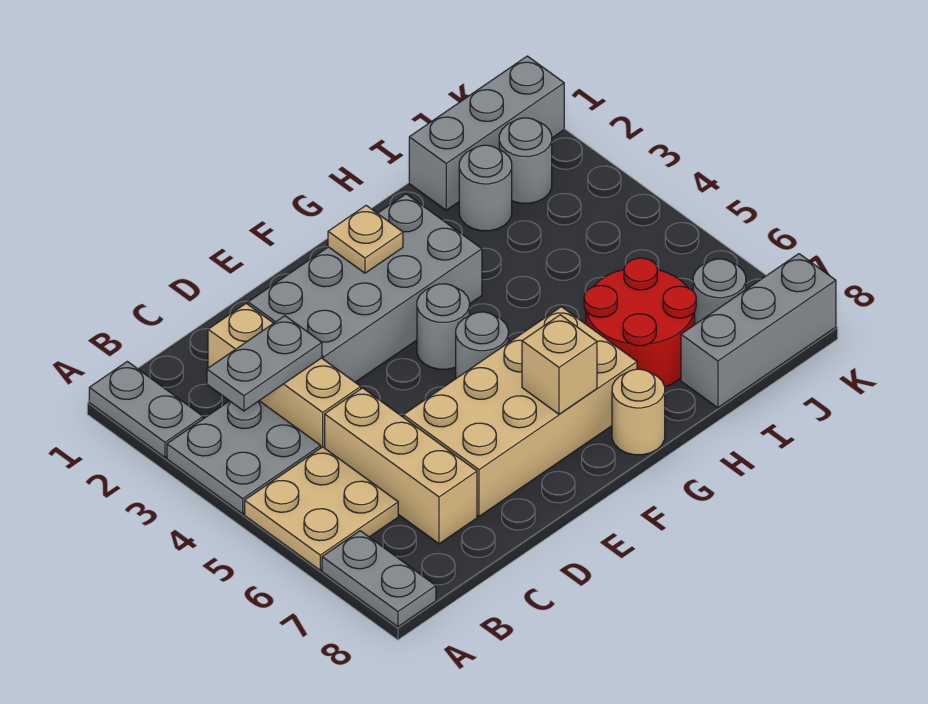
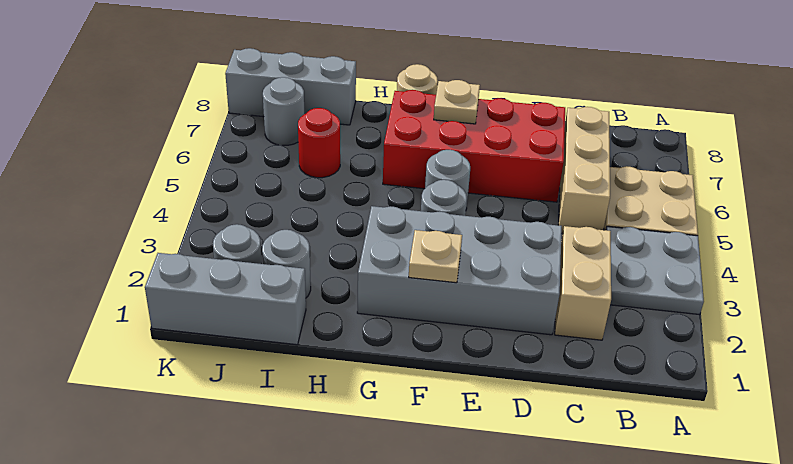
grey plate A1:A2 level 1 -> none
grey plate A7:A8 level 1 -> none
grey plate B3:C3 level 2 -> none
tan brick C2:C4 level 1 -> tan brick C2:C3 level 1
tan brick D6:G7 level 1 -> red brick D6:G7 level 1
tan brick F7 level 2 -> tan plate F7 level 2
red round brick H6:I7 level 1 -> red round brick I6 level 1

